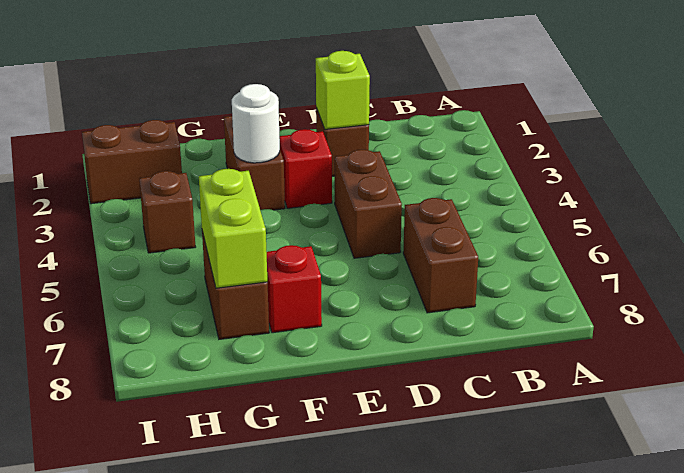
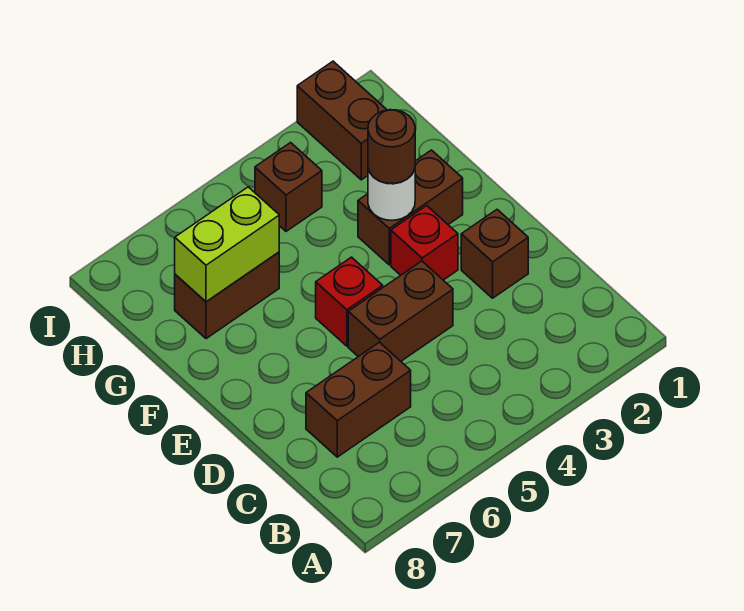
lime brick D2 level 2 -> none
none -> brown round brick F3 level 3
red brick F7 level 1 -> red brick E5 level 1

